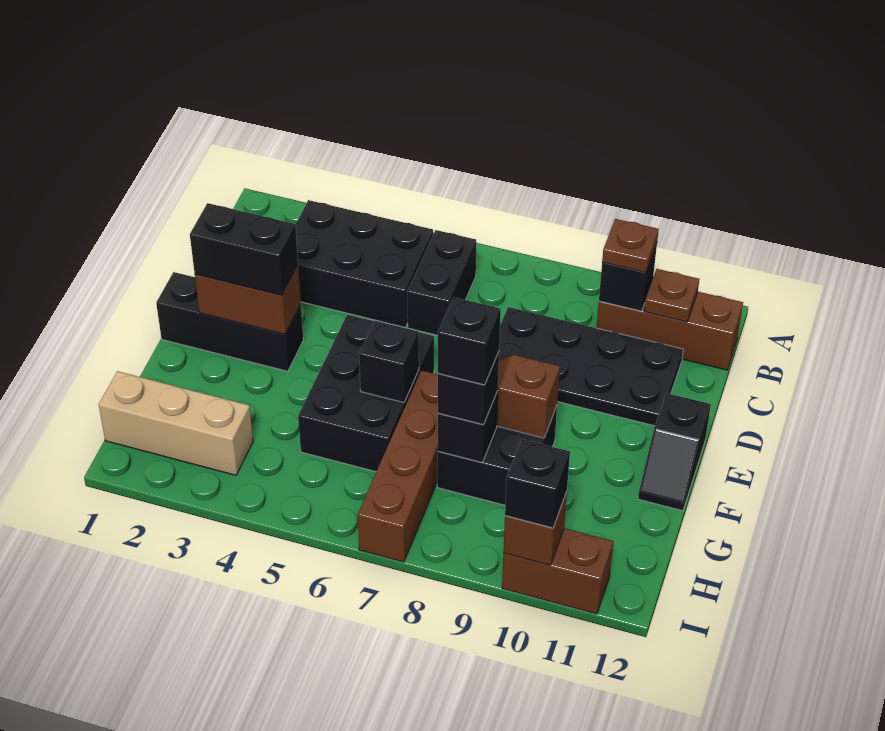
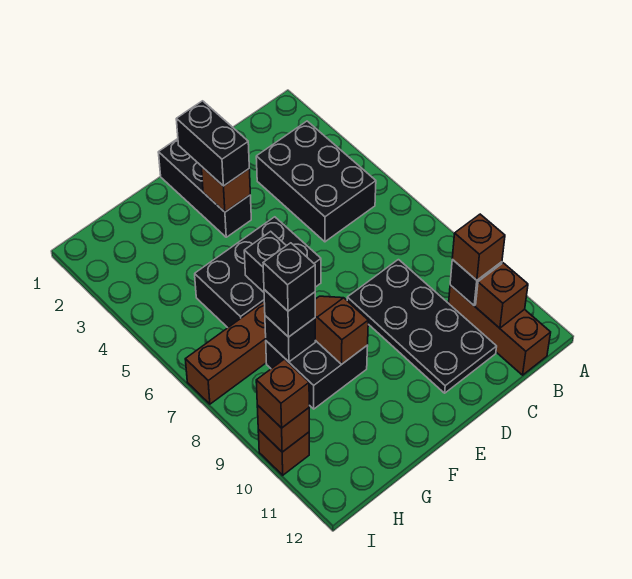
black brick B6:C6 level 1 -> none
brown plate B10 level 3 -> brown brick B10 level 3
brown plate B11 level 2 -> brown brick B11 level 2
brown brick E2:E3 level 2 -> brown brick E3 level 2
black slope E12:F12 level 1 top E -> none
tan brick H1:H3 level 1 -> none
brown brick I10:I11 level 1 -> brown brick I10 level 1
black brick I10 level 3 -> brown brick I10 level 3

